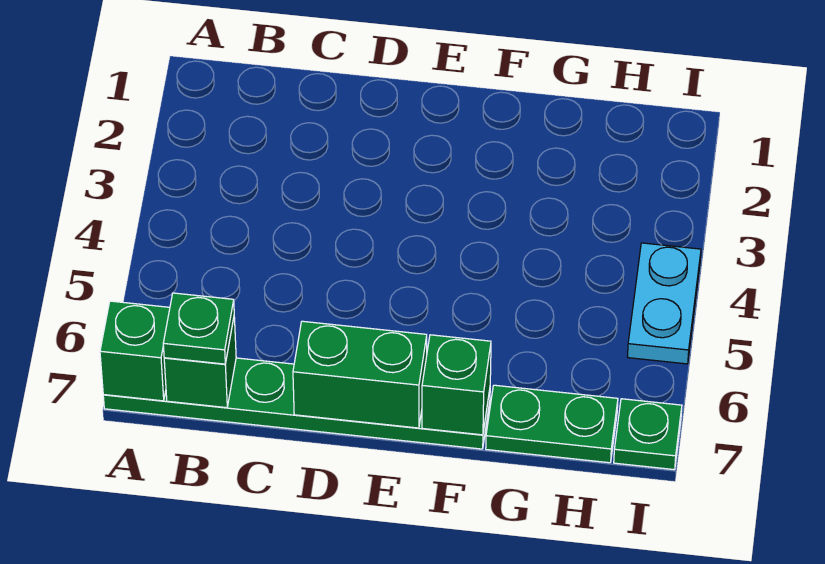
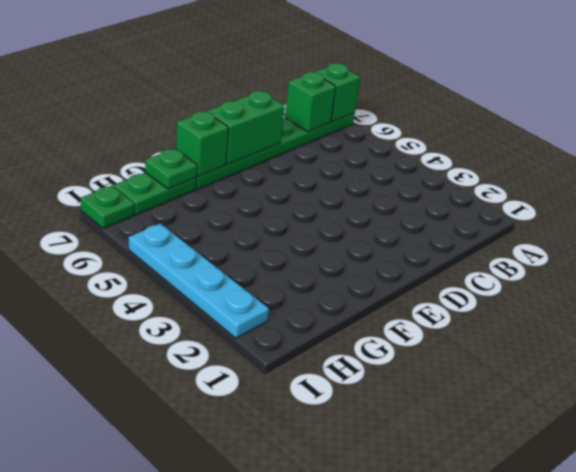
green plate B7 level 3 -> green plate G7 level 2
cyan plate I4:I5 level 1 -> cyan plate I2:I5 level 1

